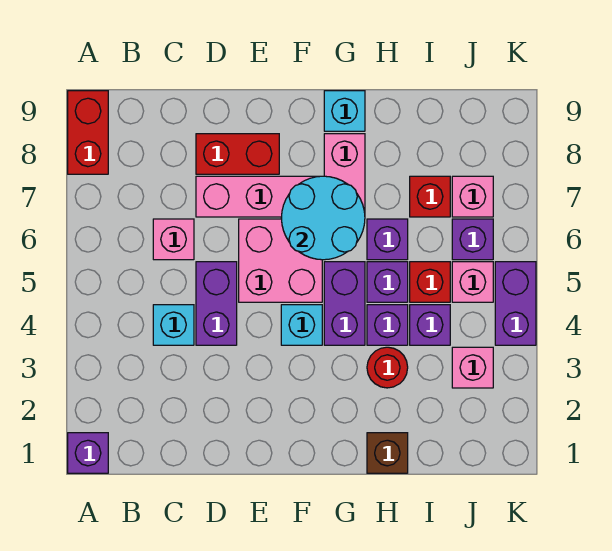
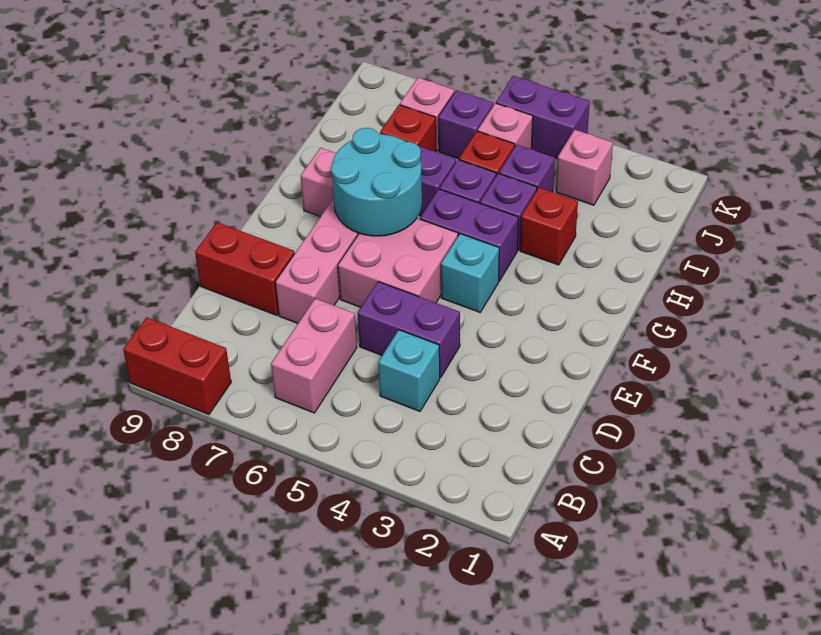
purple brick A1 level 1 -> none
pink brick C6 level 1 -> pink brick B6:C6 level 1
red brick D8:E8 level 1 -> red brick D8:D9 level 1
cyan brick G9 level 1 -> none
brown brick H1 level 1 -> none
red round brick H3 level 1 -> red brick H3 level 1

